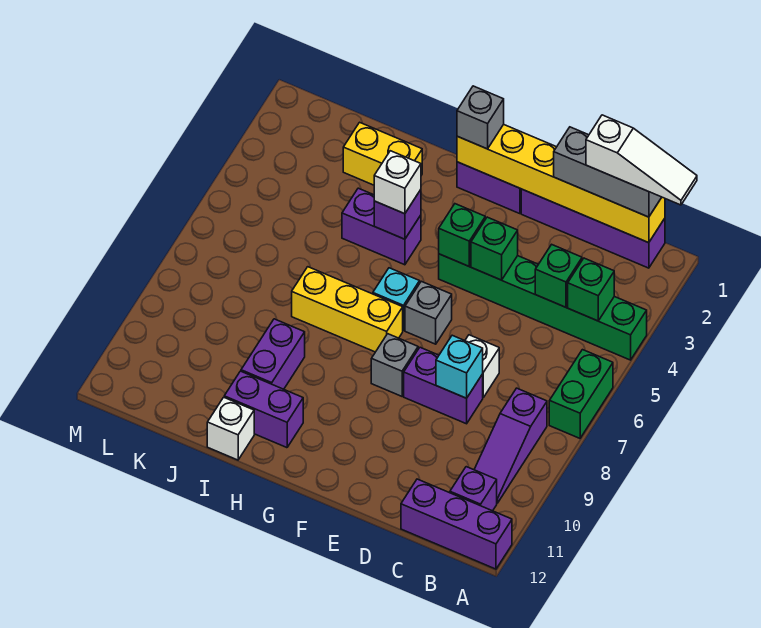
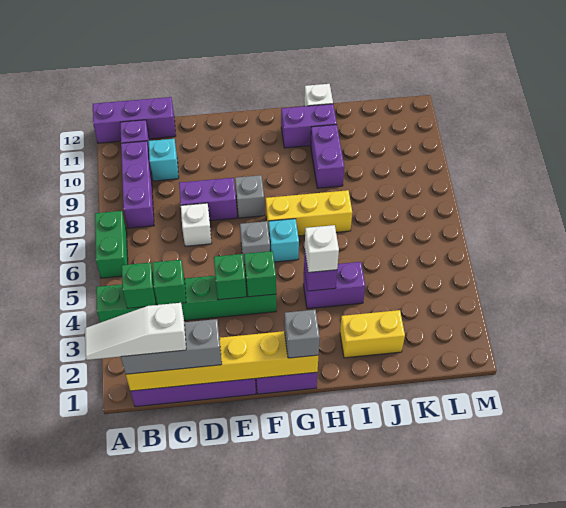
purple slope B8:B10 level 1 top 8 -> purple brick B8:B10 level 1
cyan brick D8 level 2 -> cyan brick C10 level 1

